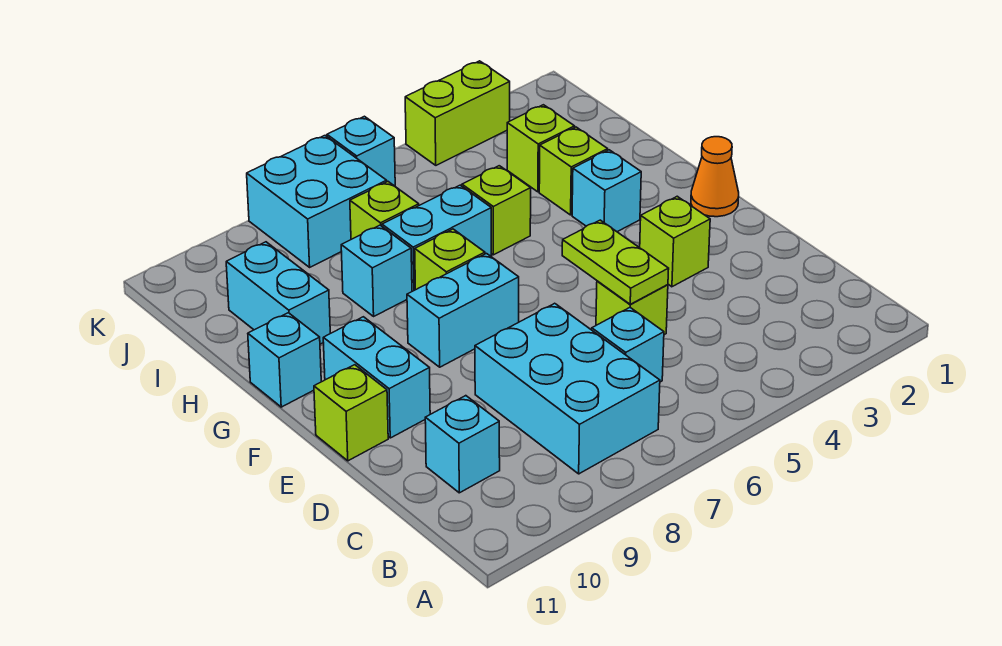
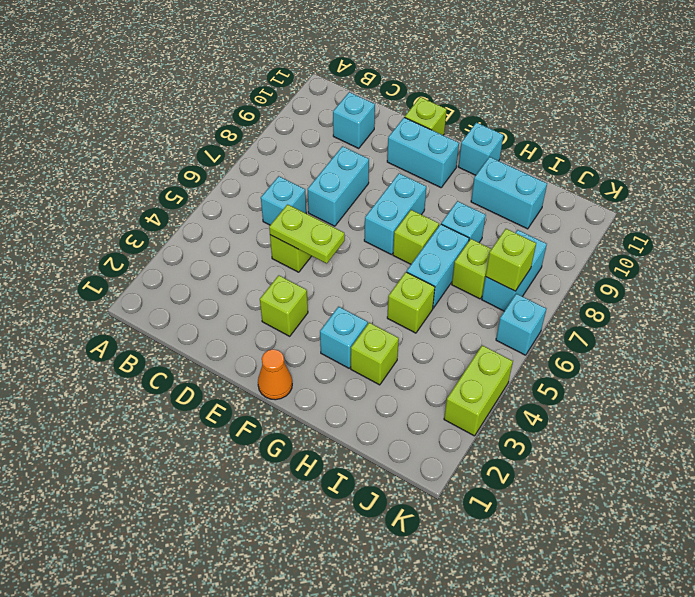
cyan brick B7:D8 level 1 -> cyan brick D7:D8 level 1
lime brick I3 level 1 -> lime brick J7 level 2
cyan brick J7:K8 level 1 -> cyan brick J7:J8 level 1

